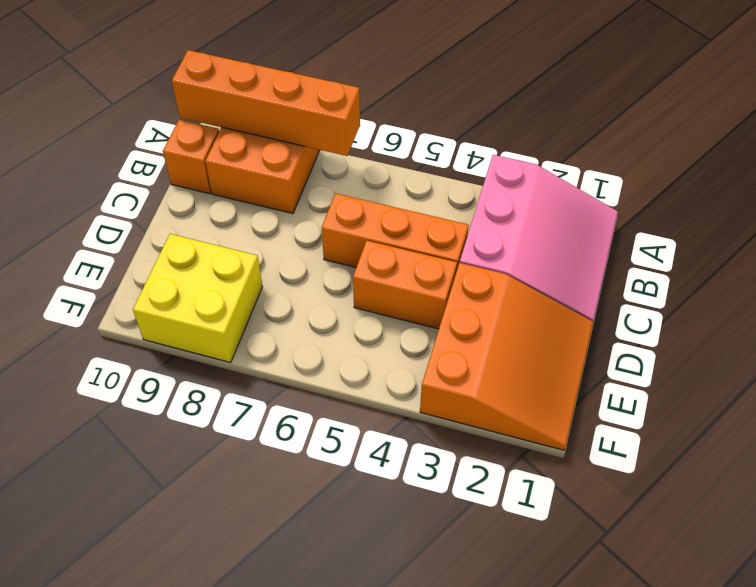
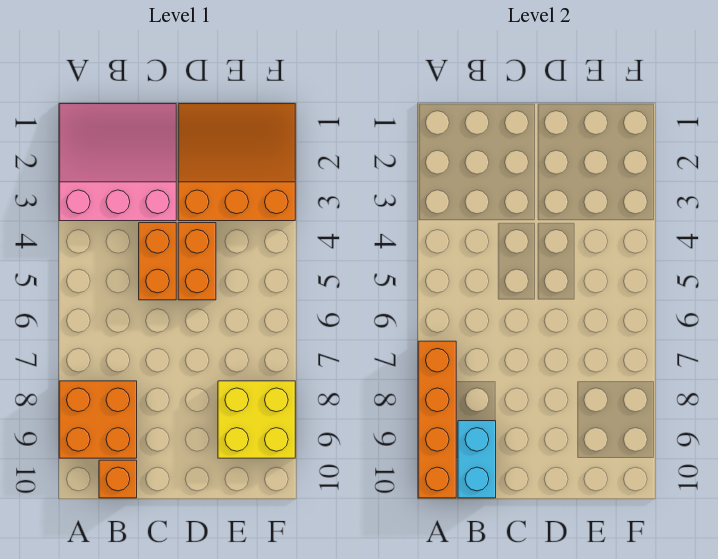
none -> cyan brick B9:B10 level 2
orange brick C4:C6 level 1 -> orange brick C4:C5 level 1

